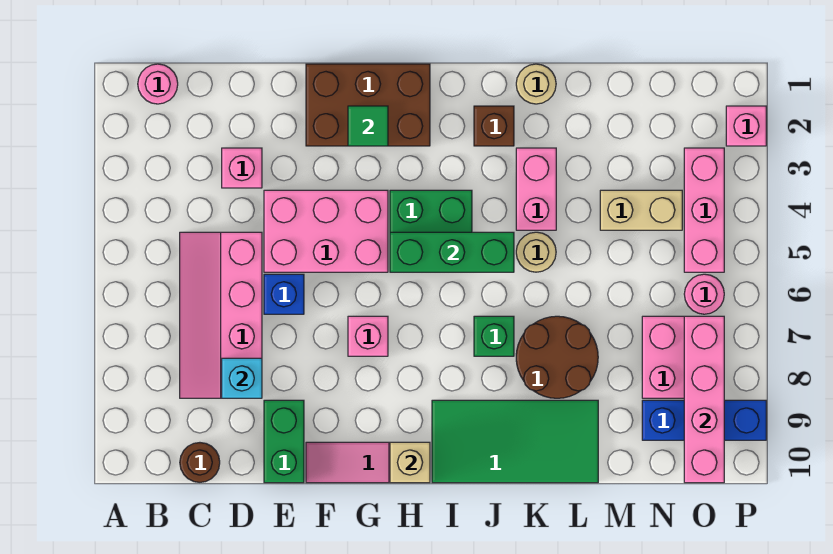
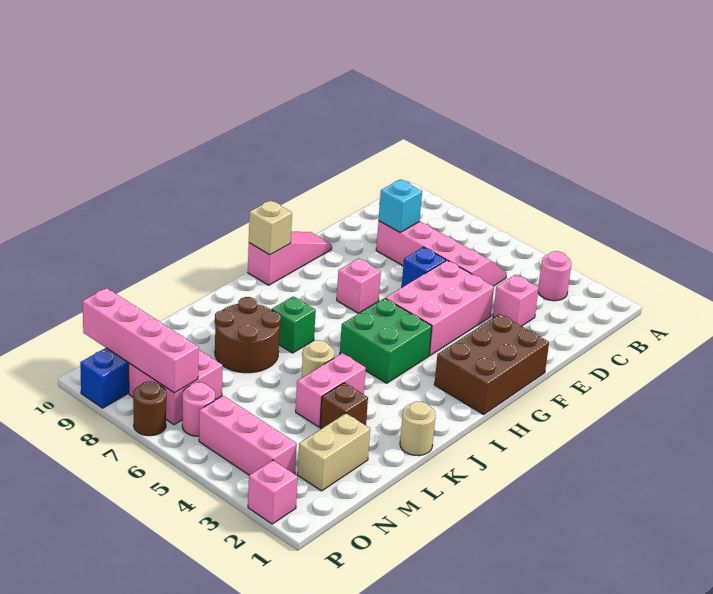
pink round brick B1 level 1 -> pink round brick B3 level 1
brown round brick C10 level 1 -> brown round brick P7 level 1
green brick E9:E10 level 1 -> none
green tile G2 level 2 -> none
green brick H5:J5 level 2 -> none
green tile I9:L10 level 1 -> none
brown brick J2 level 1 -> brown brick L3 level 1
pink brick K3:K4 level 1 -> pink brick K4:L4 level 1
tan brick M4:N4 level 1 -> tan brick M2:N2 level 1

